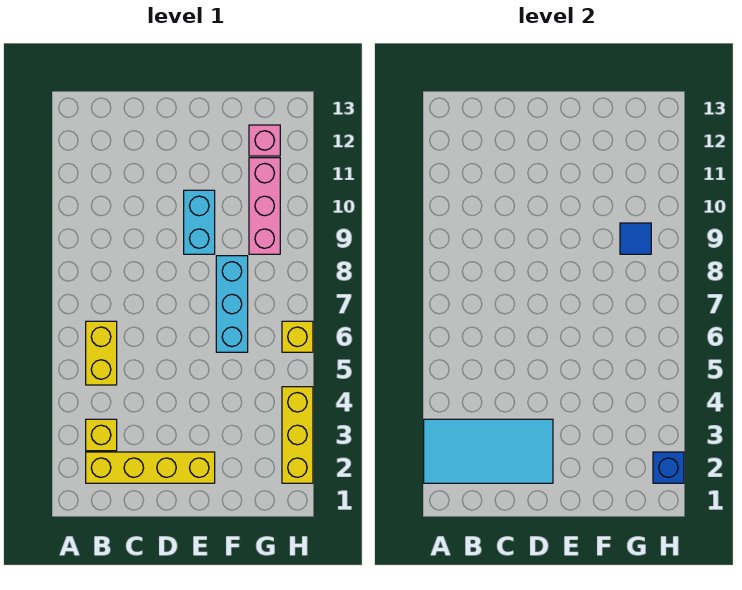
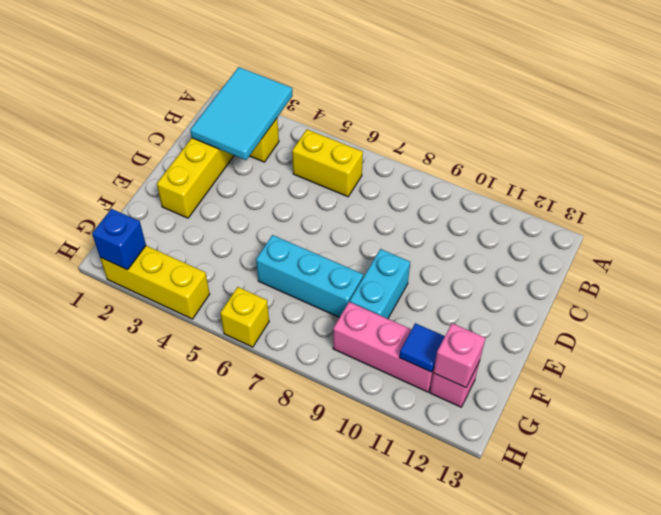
cyan tile A2:D3 level 2 -> cyan tile A2:C3 level 2
cyan brick E9:E10 level 1 -> cyan brick E9:F9 level 1
blue tile G9 level 2 -> blue tile G11 level 2
none -> pink brick G12 level 2

